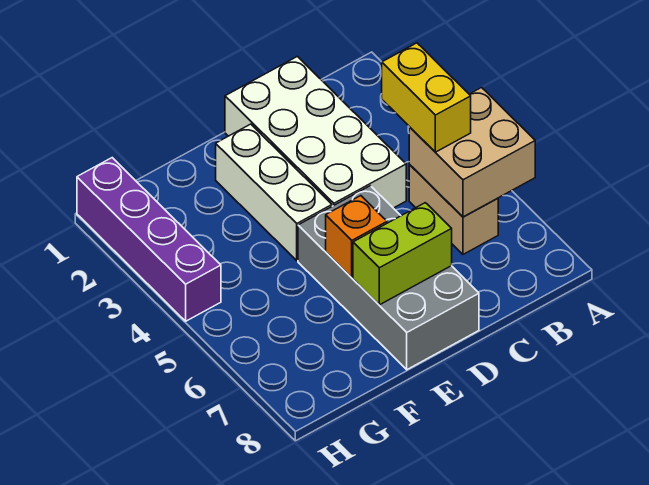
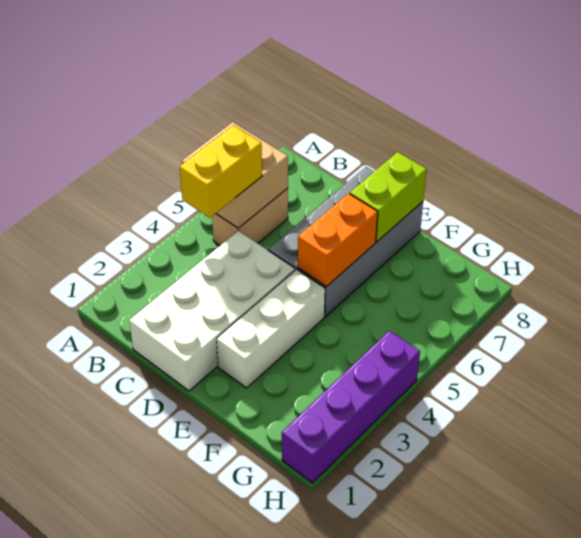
lime brick D7:E7 level 2 -> lime brick E7:E8 level 2
orange brick E6 level 2 -> orange brick E5:E6 level 2

